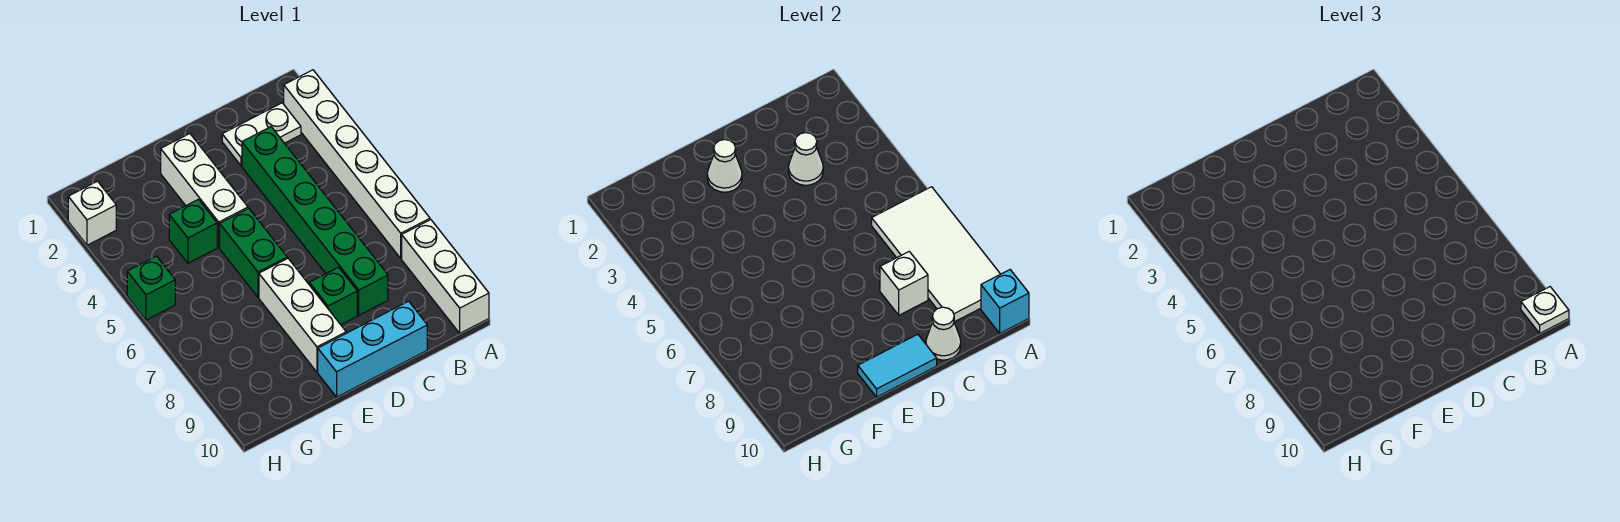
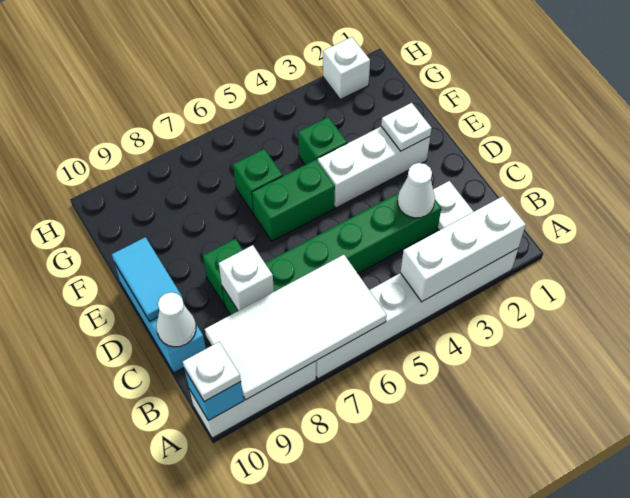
white cone E2 level 2 -> white plate E2 level 2
white brick E7:E9 level 1 -> white brick A2:A4 level 2
green brick H5 level 1 -> green brick F6 level 1

